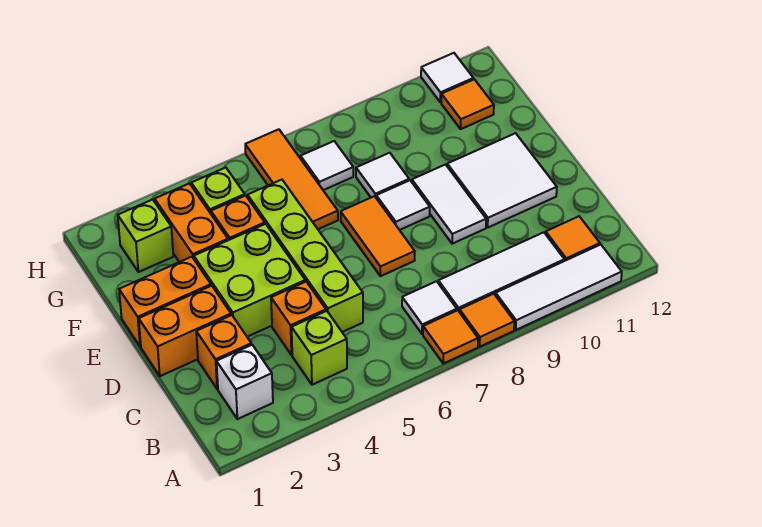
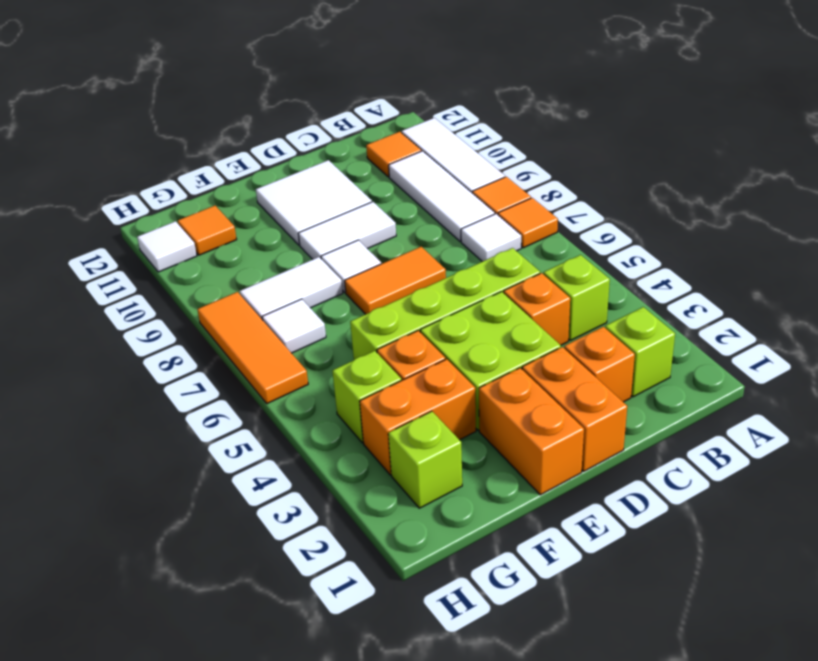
white brick B2 level 1 -> lime brick B2 level 1
orange tile F6:H6 level 1 -> orange tile H6:H8 level 1
white tile F8 level 1 -> white tile F8:G8 level 1

